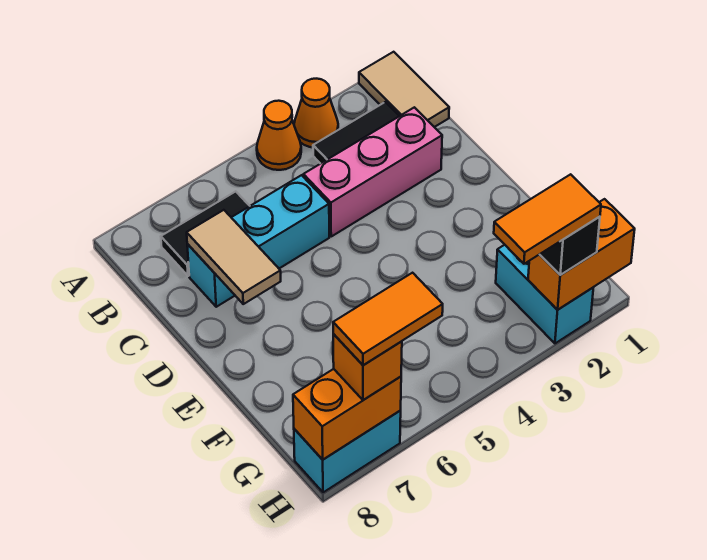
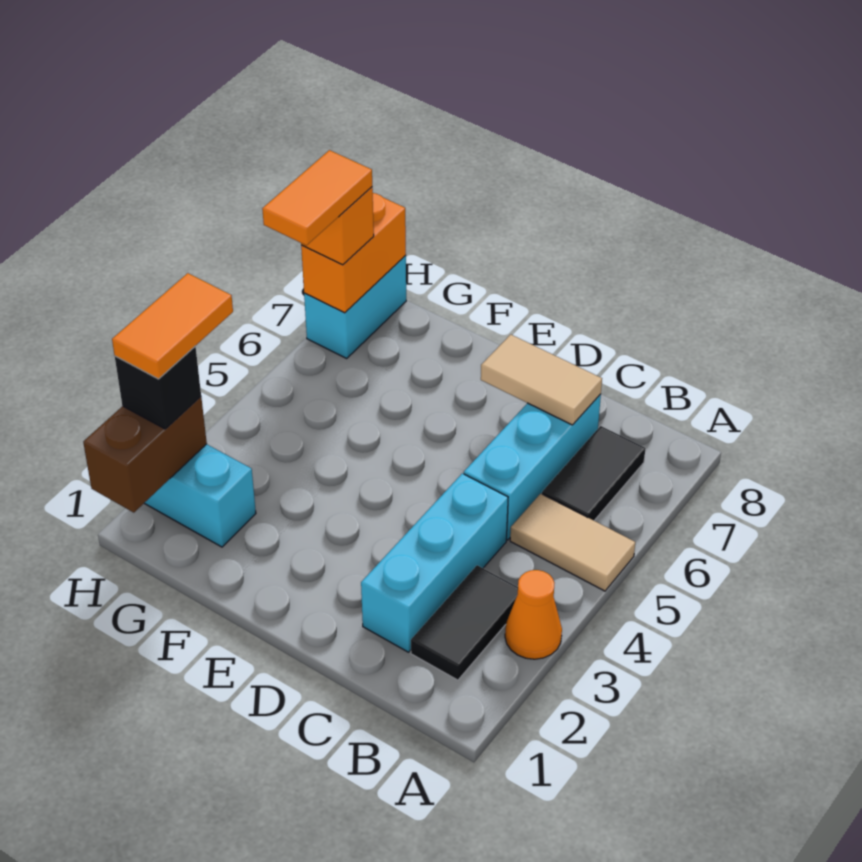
tan tile A1:B1 level 1 -> tan tile A5:B5 level 1
orange cone A4 level 1 -> none
pink brick C2:C4 level 1 -> cyan brick C2:C4 level 1
orange brick H1:H2 level 2 -> brown brick H1:H2 level 2

